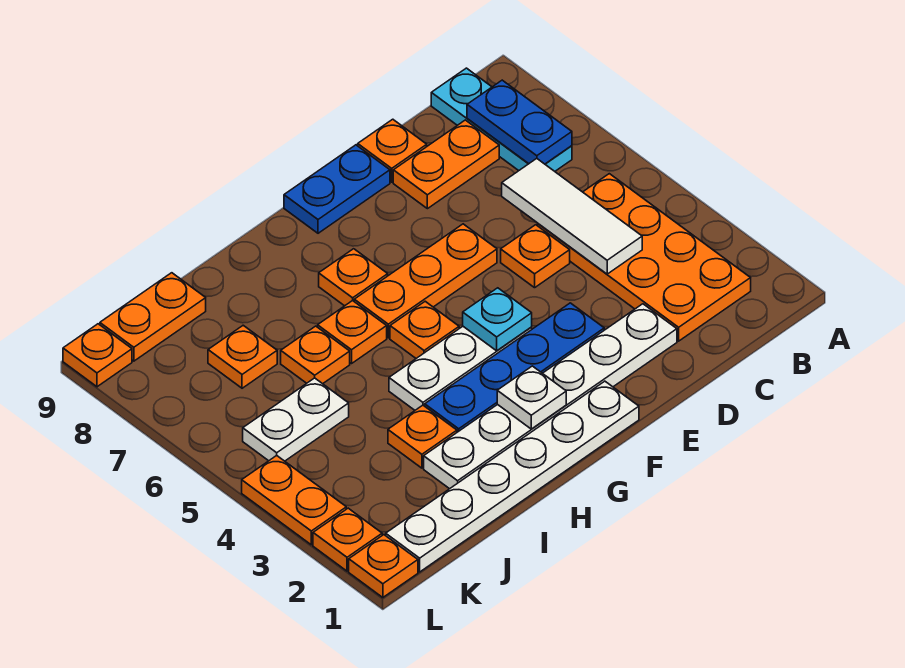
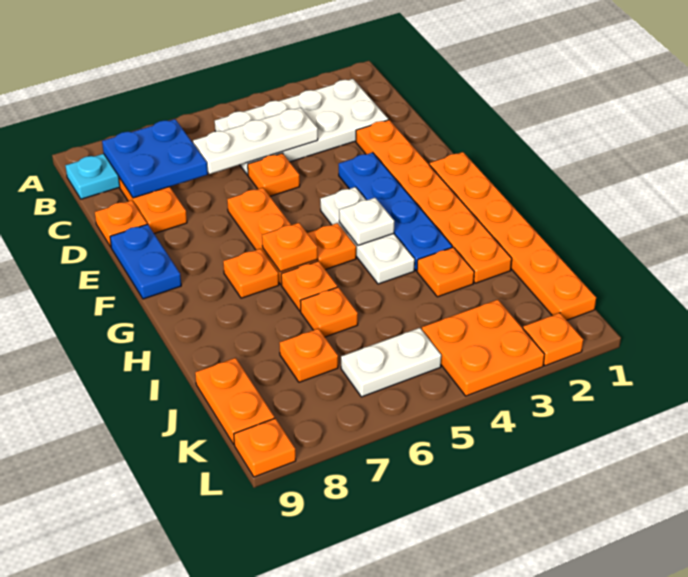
orange plate B2:C5 level 1 -> white plate B2:C5 level 1
blue plate B7:B8 level 2 -> blue plate B7:C8 level 2
white tile C4:C6 level 2 -> white plate C4:C6 level 2
white plate D2:I2 level 1 -> orange plate D2:I2 level 1
white plate F1:K1 level 1 -> orange plate F1:K1 level 1
cyan plate F4 level 2 -> none
white plate G2 level 2 -> white plate G4 level 2
white plate J5:K5 level 1 -> white plate K5:K6 level 1
orange plate L1 level 1 -> orange plate G6 level 2
orange plate L3:L4 level 1 -> orange plate K3:L4 level 1

